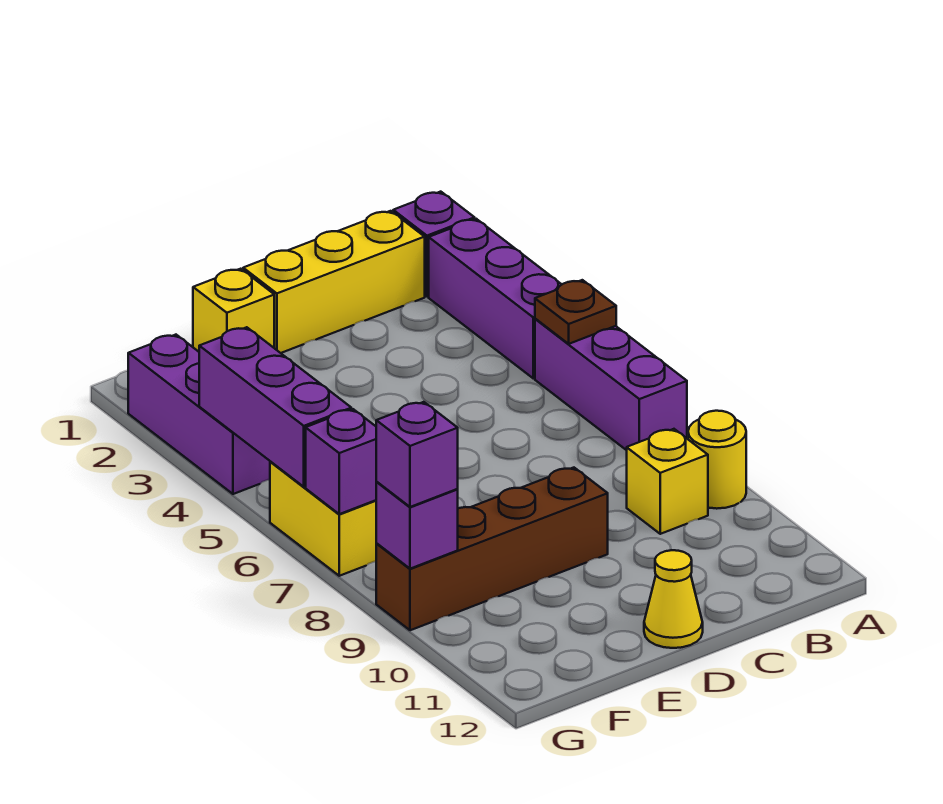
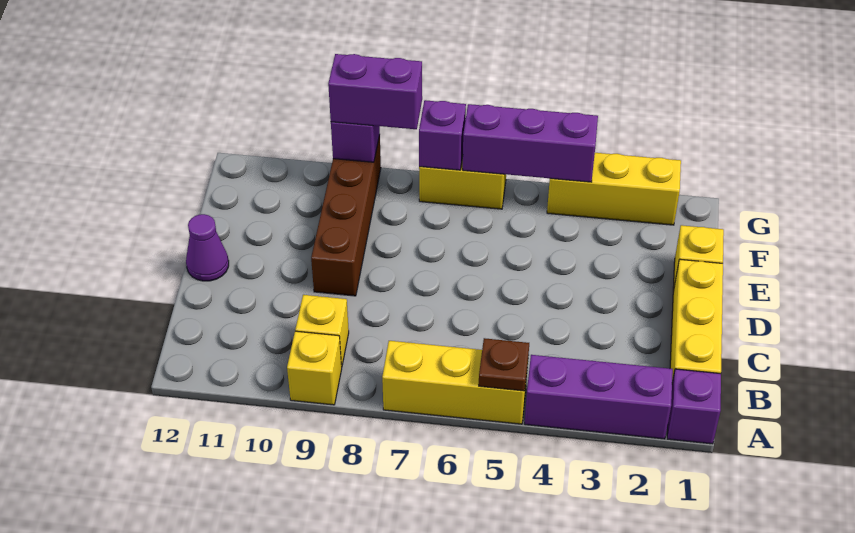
purple brick A5:A7 level 1 -> yellow brick A5:A7 level 1
yellow round brick A9 level 1 -> yellow brick A9 level 1
yellow cone D12 level 1 -> purple cone D12 level 1
purple brick G2:G4 level 1 -> yellow brick G2:G4 level 1
purple brick G9 level 3 -> purple brick G8:G9 level 3

